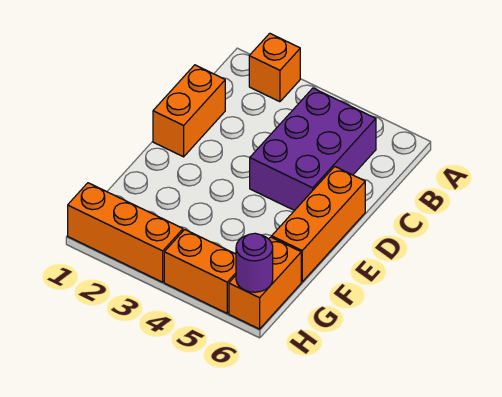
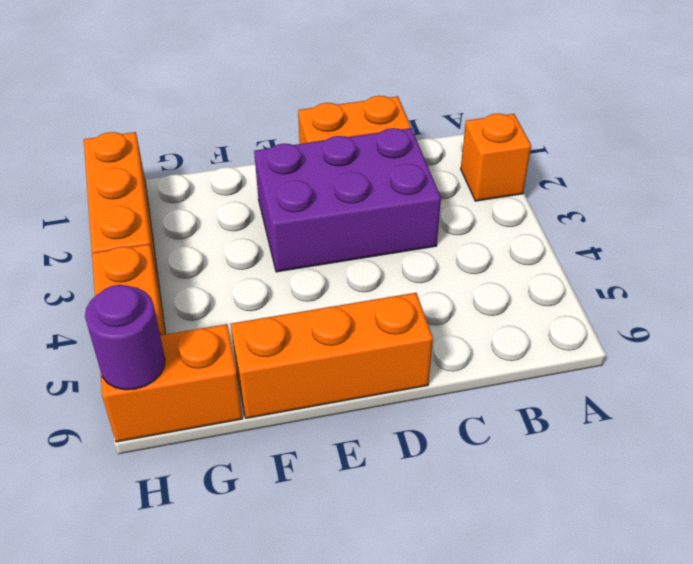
purple brick B4:D5 level 1 -> purple brick C2:E3 level 1

